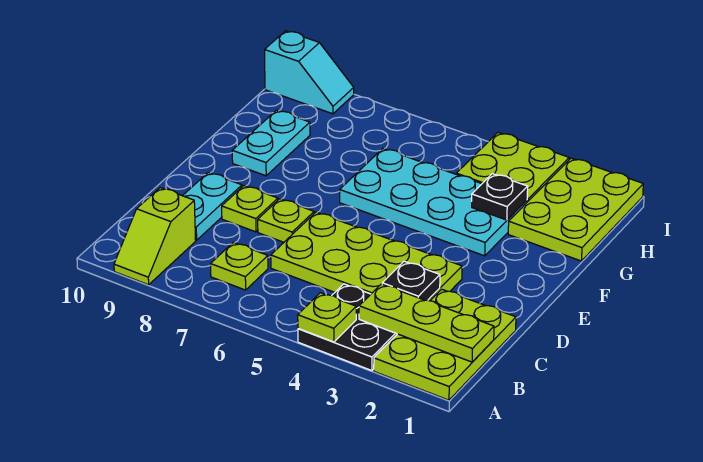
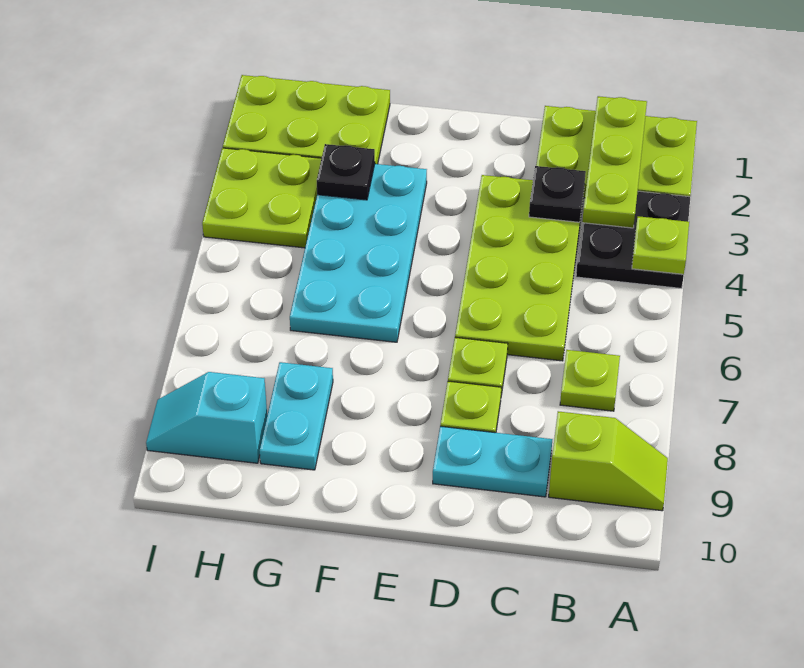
cyan plate F9:G9 level 1 -> cyan plate G8:G9 level 1
cyan slope I9:I10 level 1 top 10 -> cyan slope H9:I9 level 1 top H

